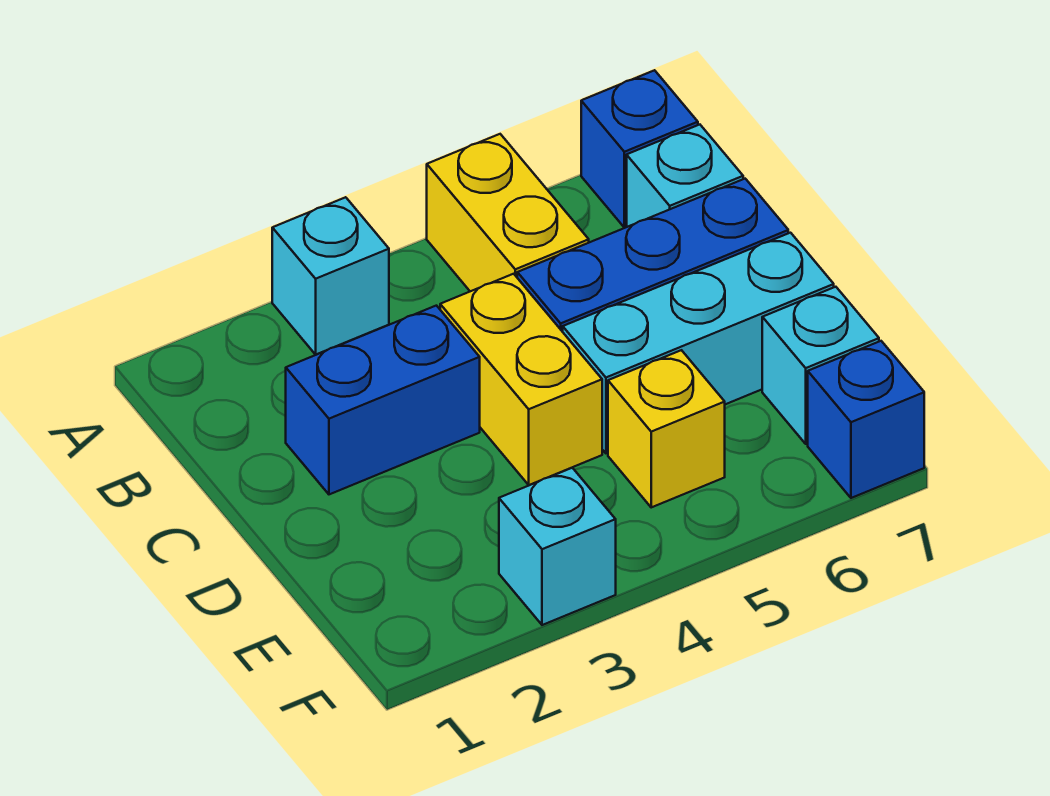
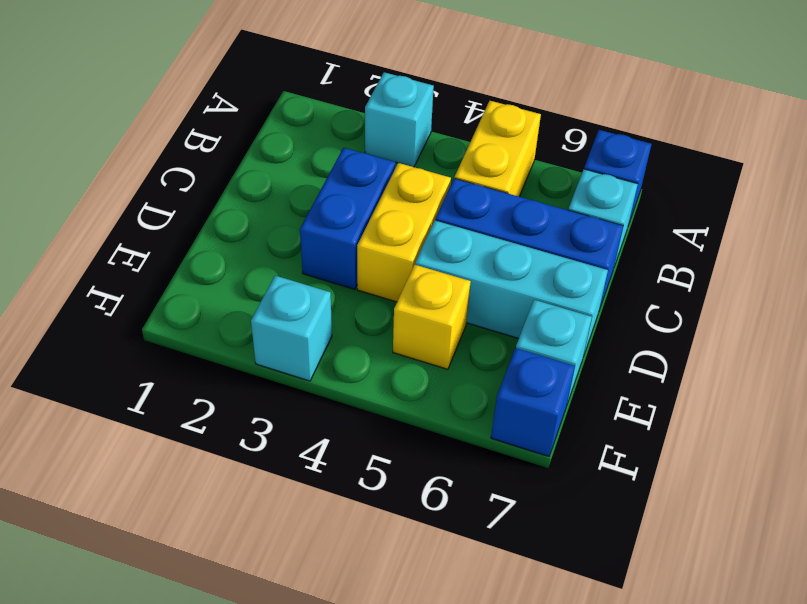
blue brick C2:C3 level 1 -> blue brick C3:D3 level 1

